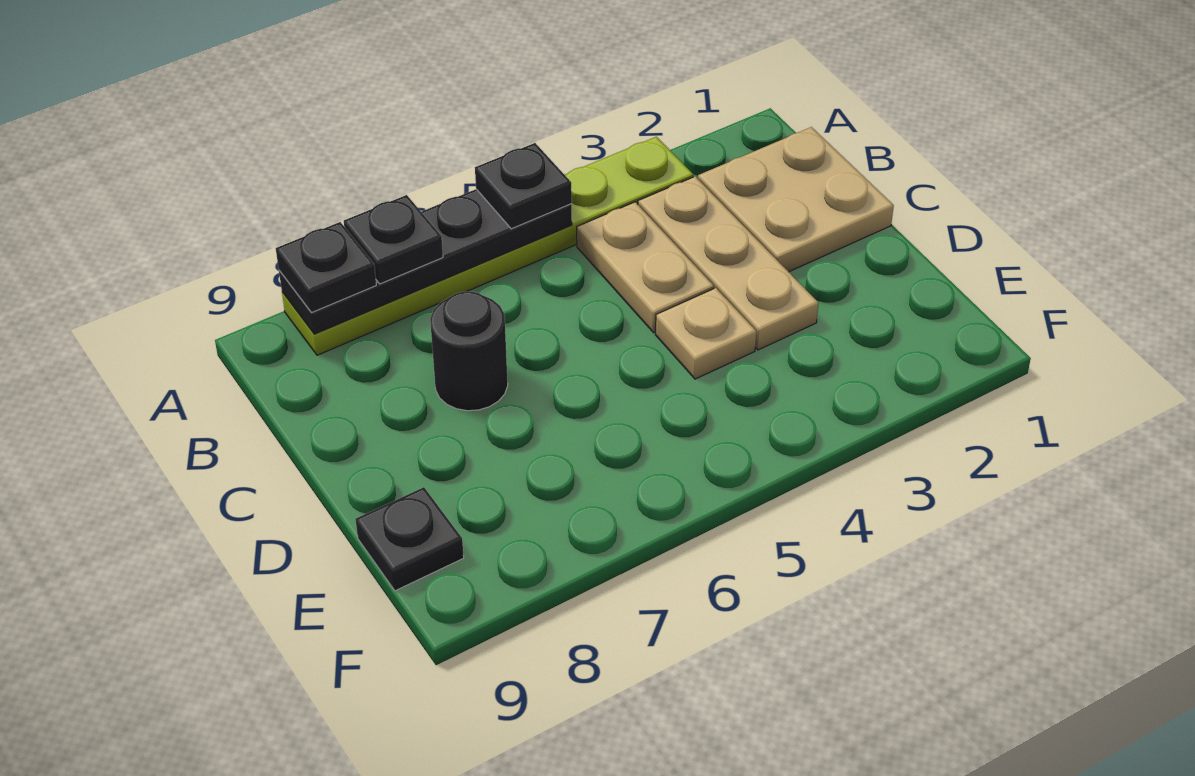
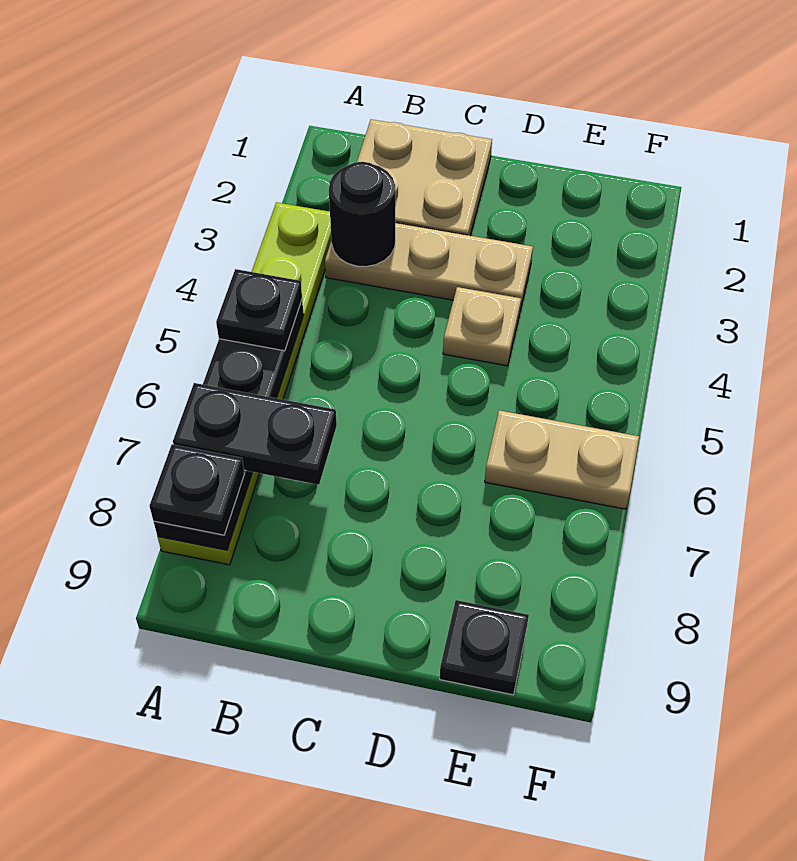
black plate A7 level 3 -> black plate A7:B7 level 3
tan plate B4:C4 level 1 -> tan plate E6:F6 level 1
black round brick C7 level 1 -> black round brick B3 level 2

